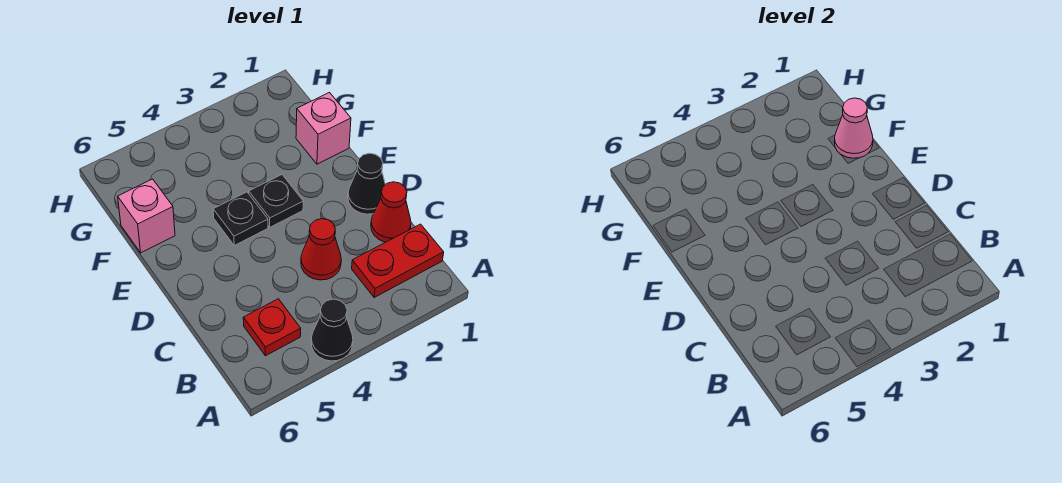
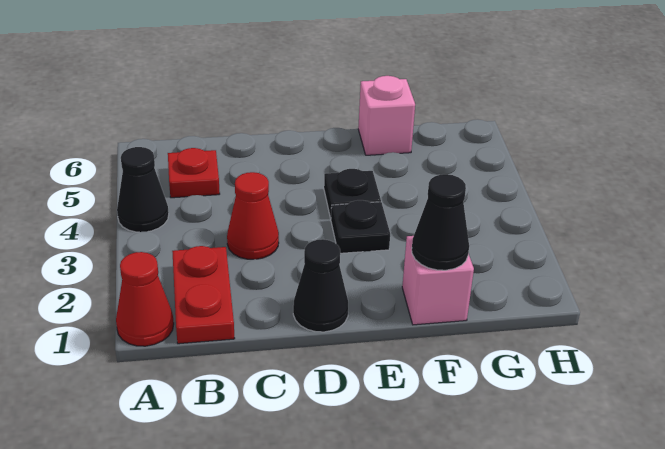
red cone C1 level 1 -> red cone A1 level 1
pink cone F1 level 2 -> black cone F1 level 2

